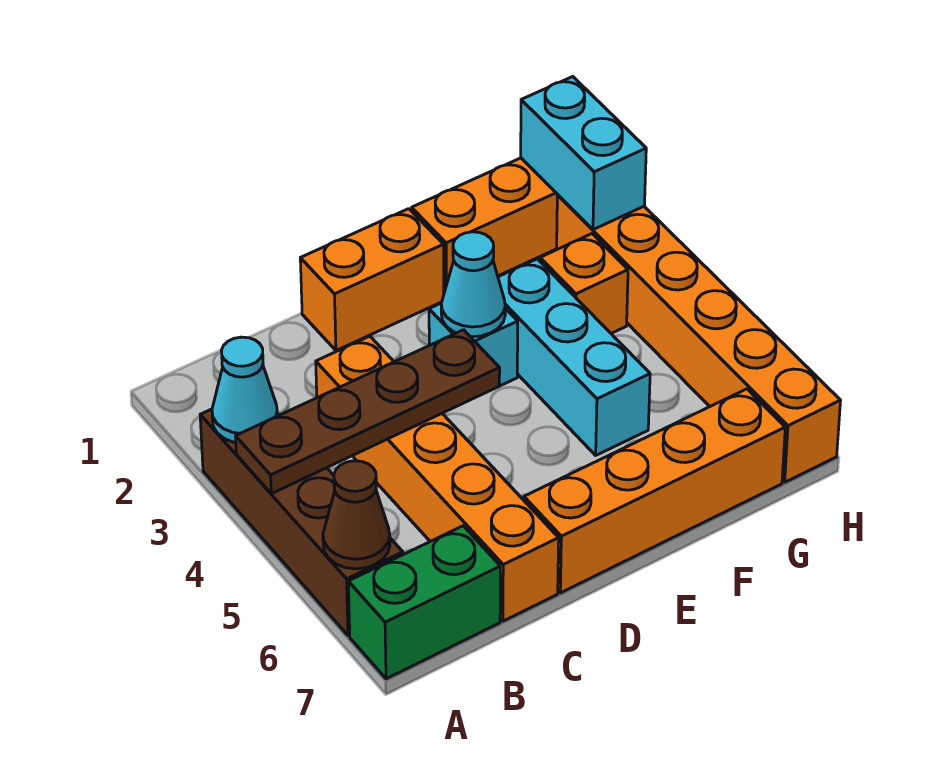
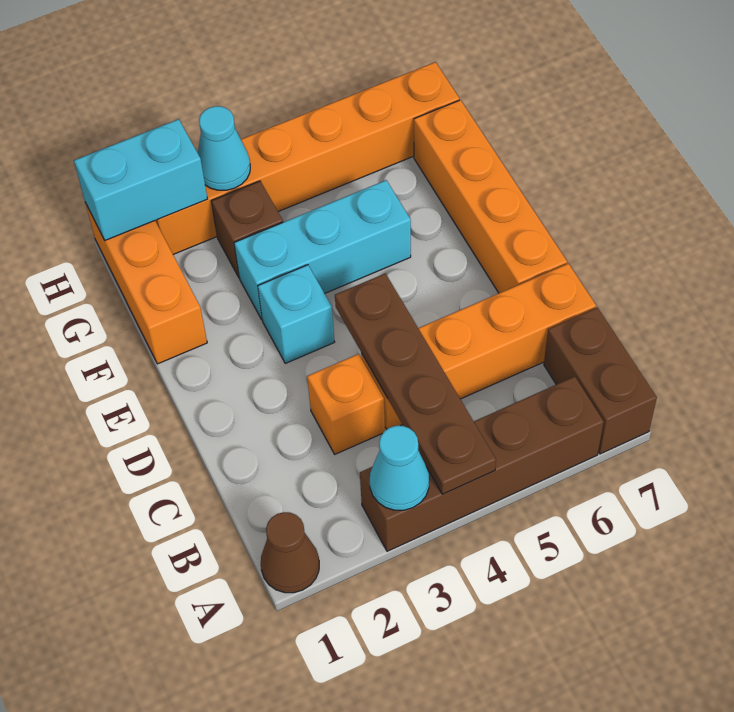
brown cone A6 level 2 -> brown cone A1 level 1
green brick A7:B7 level 1 -> brown brick A7:B7 level 1
orange brick D1:E1 level 1 -> none
cyan cone E3 level 2 -> cyan cone H3 level 2
orange brick G3 level 1 -> brown brick G3 level 1

